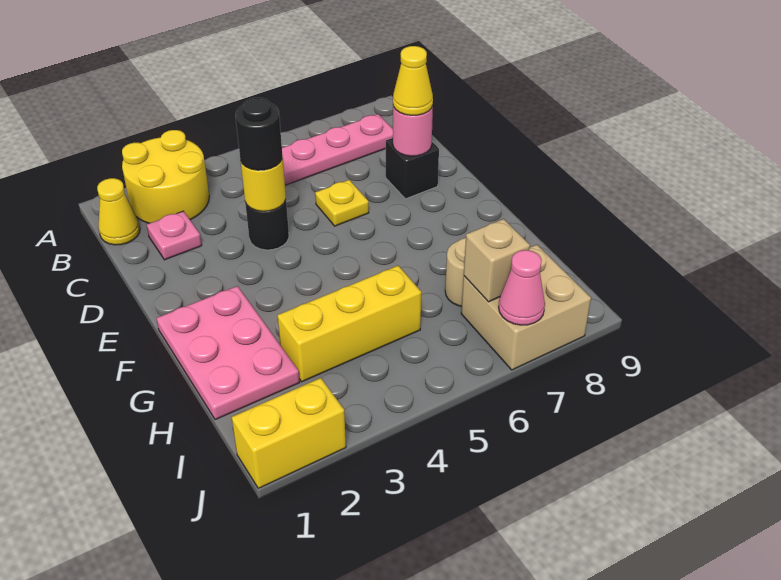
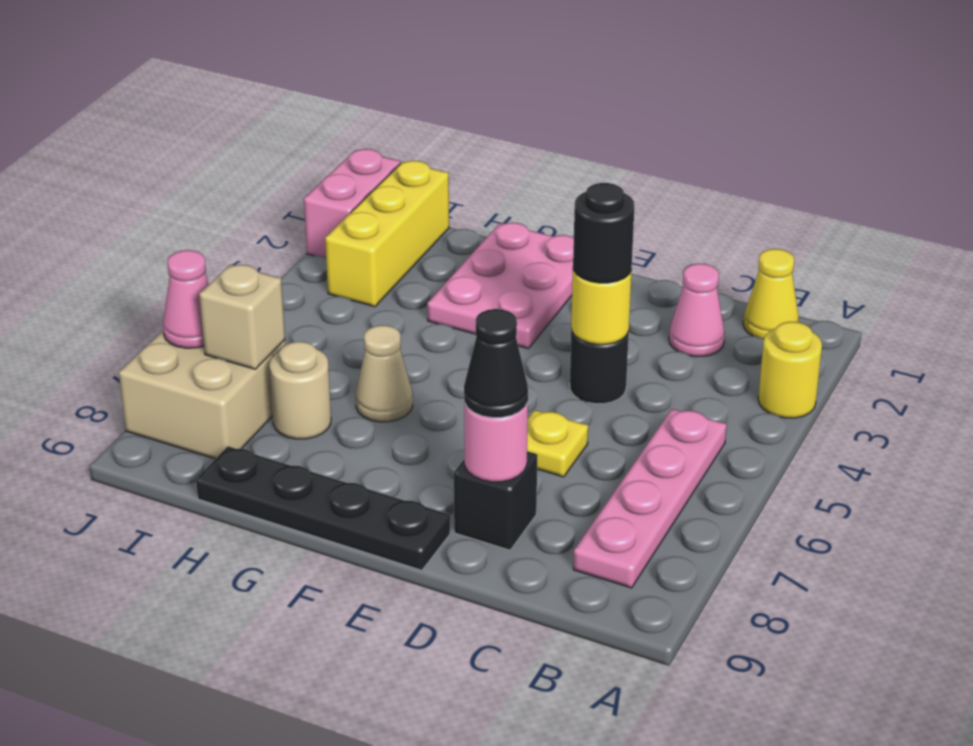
yellow round brick A2:B3 level 1 -> yellow round brick A3 level 1
pink plate C2 level 1 -> pink cone C2 level 1
yellow cone D8 level 3 -> black cone D8 level 3
none -> black plate E9:H9 level 1
pink plate F1:H2 level 1 -> pink plate F1:G3 level 1
none -> tan cone G6 level 1
yellow brick H3:H5 level 1 -> yellow brick I1:I3 level 1
yellow brick J1:J2 level 1 -> pink brick J1:J2 level 1

